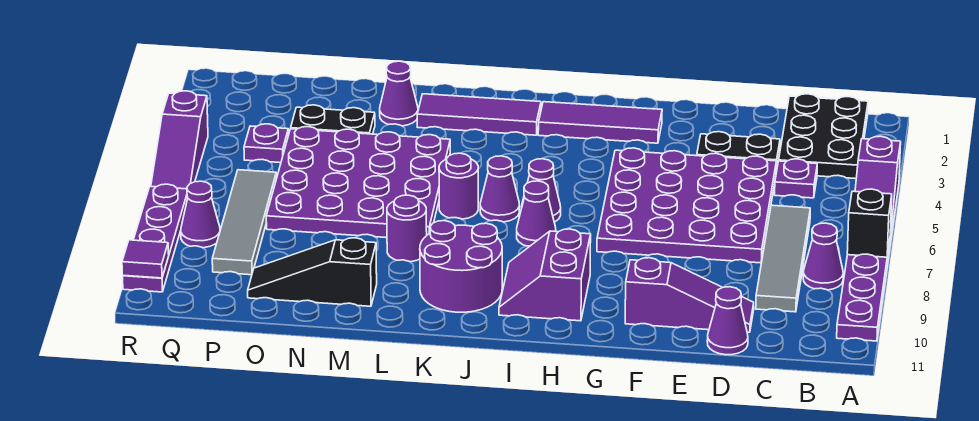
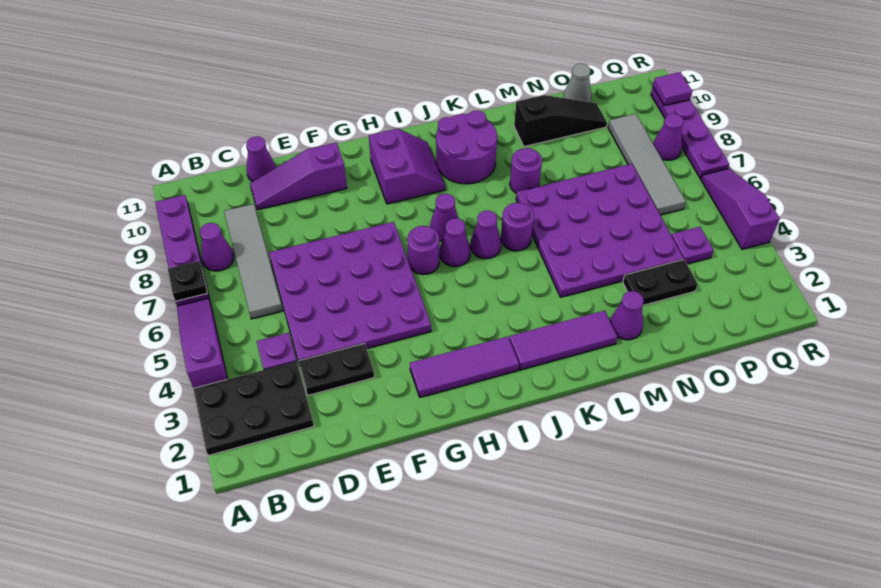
black brick A7 level 2 -> black plate A7 level 2
black plate B1:C3 level 1 -> black plate A2:C3 level 1
none -> purple round brick H6 level 1
none -> grey cone O11 level 1

